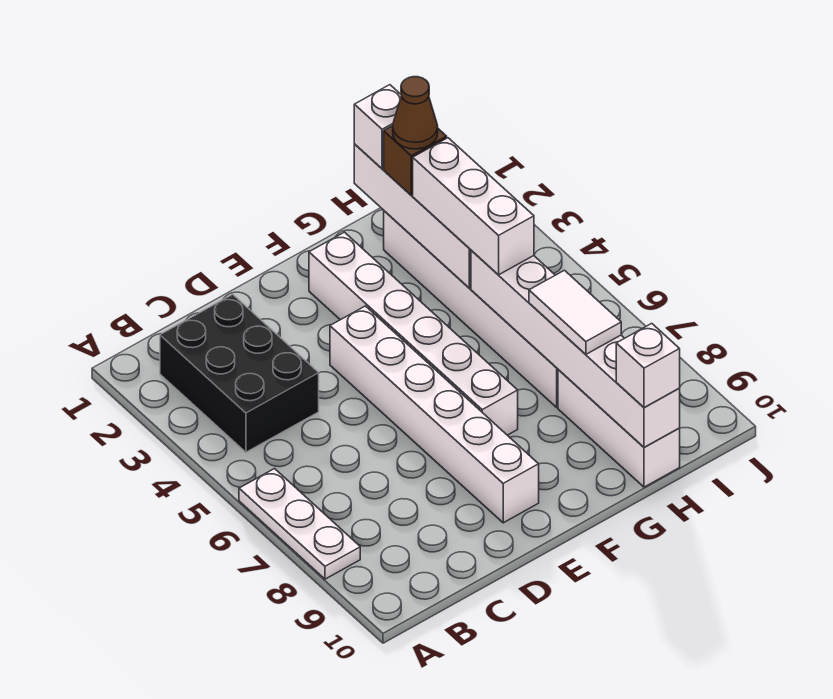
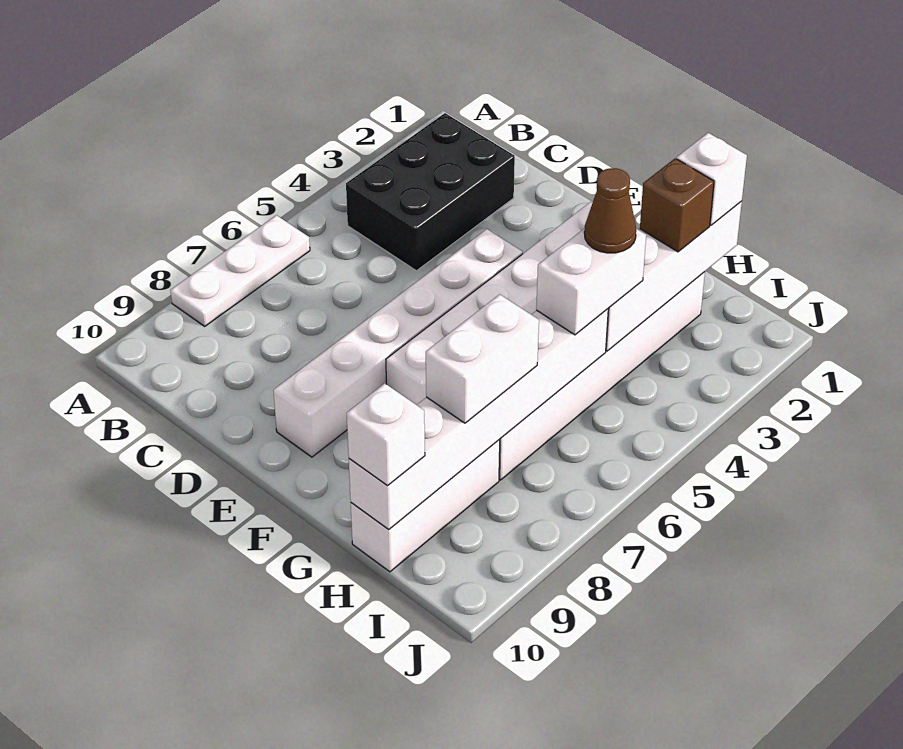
brown cone H2 level 4 -> brown cone H4 level 4
white brick H3:H5 level 3 -> white brick H4:H5 level 3
white tile H7:H8 level 3 -> white brick H7:H8 level 3

